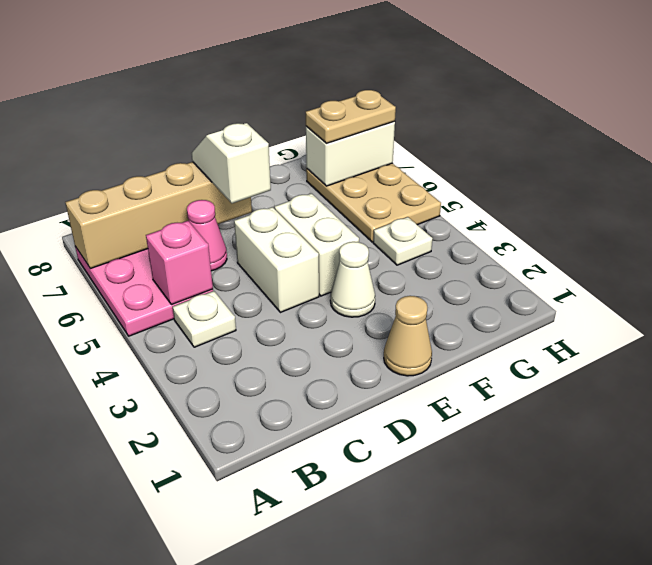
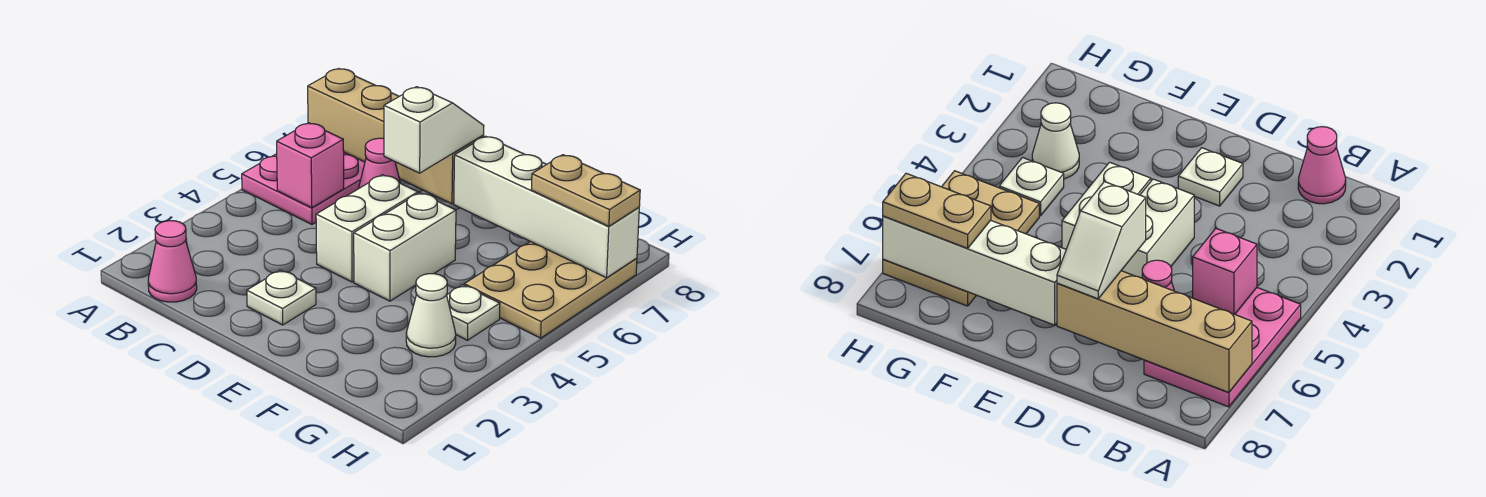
none -> pink cone B1 level 1
white plate B4 level 1 -> white plate D2 level 1
tan cone E1 level 1 -> none
white cone E3 level 1 -> white cone G3 level 1
white brick G7:H7 level 2 -> white brick E7:H7 level 2

